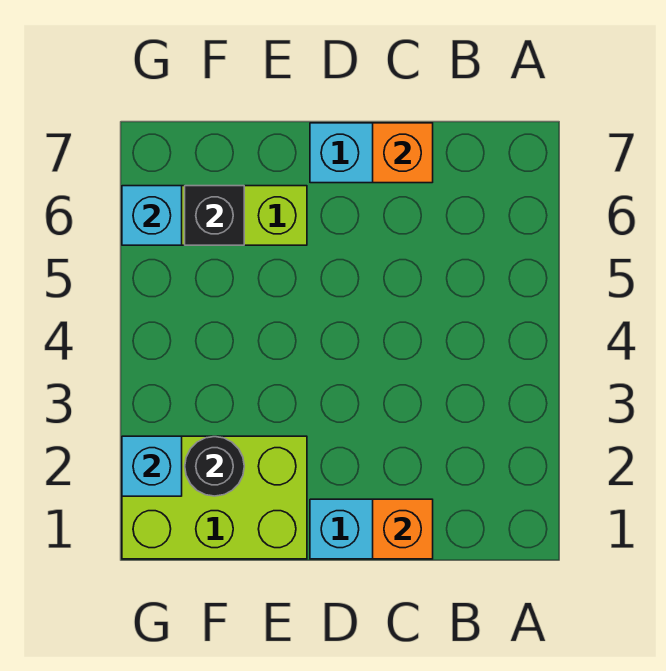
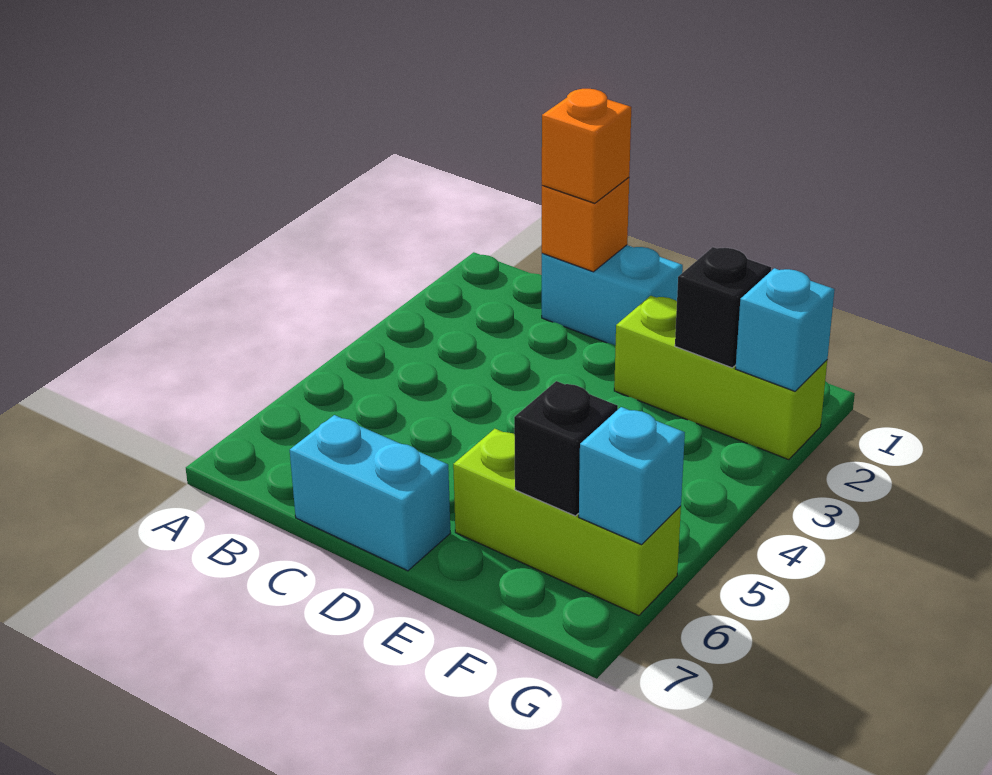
orange brick C7 level 2 -> orange brick C1 level 3
lime brick E1:G2 level 1 -> lime brick E2:G2 level 1
black round brick F2 level 2 -> black brick F2 level 2

